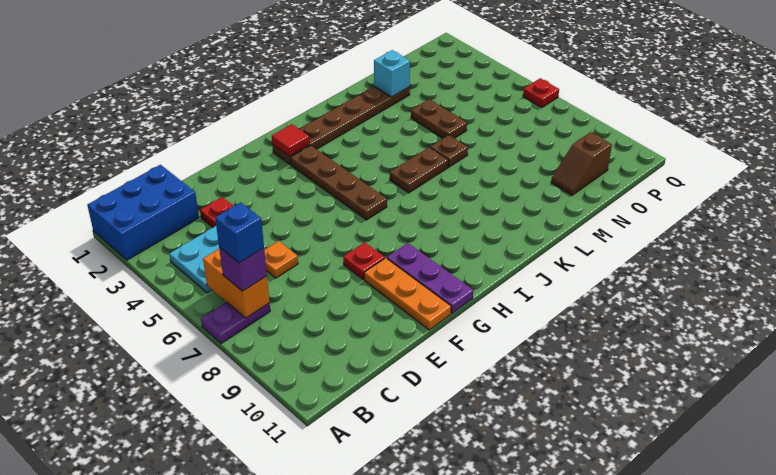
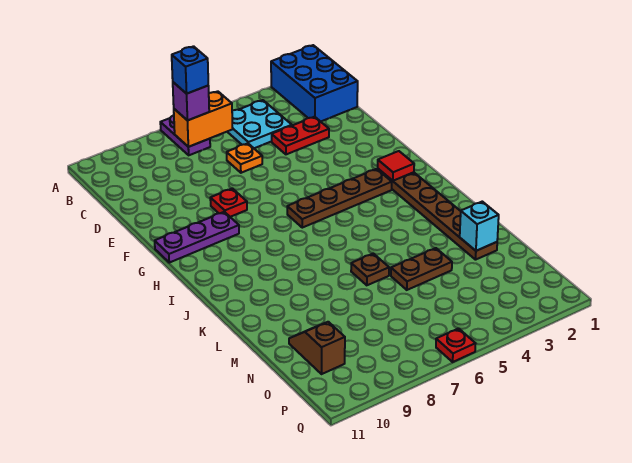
orange plate F9:F11 level 1 -> none
brown plate J6:K6 level 1 -> none

